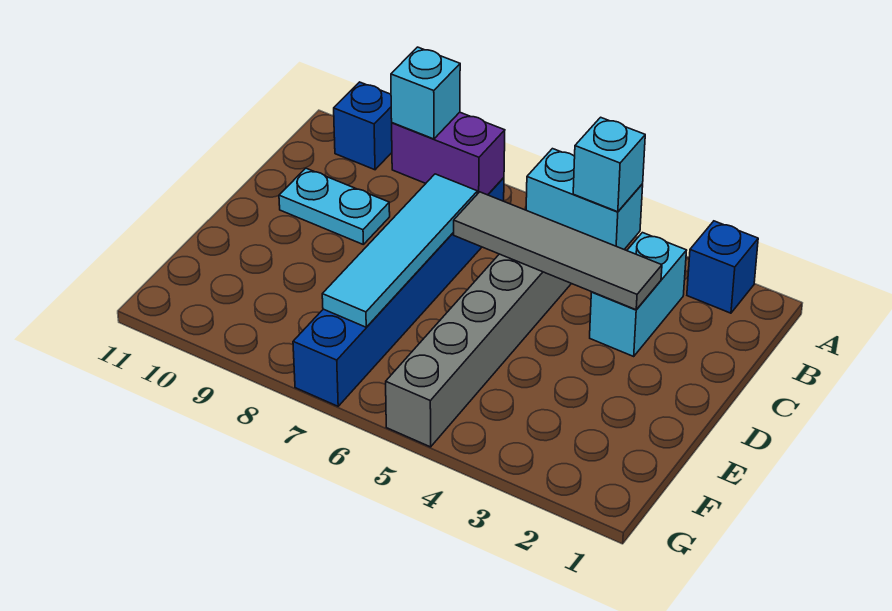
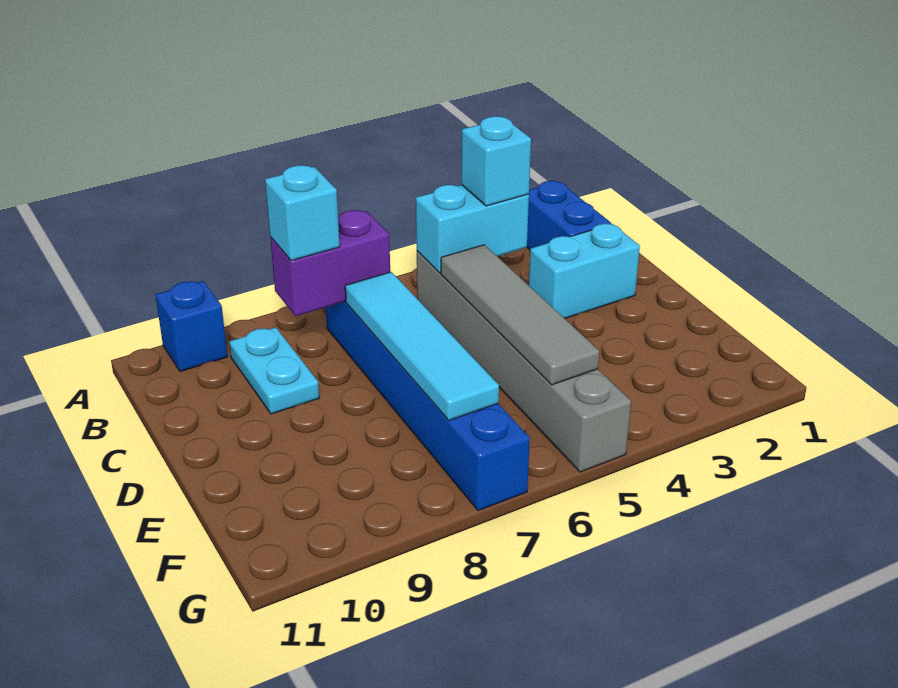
blue brick A2 level 1 -> blue brick A2:B2 level 1
cyan brick B3:C3 level 1 -> cyan brick C2:C3 level 1
grey tile C3:C6 level 2 -> grey tile C5:F5 level 2
cyan plate C9:C10 level 1 -> cyan plate B9:C9 level 1

